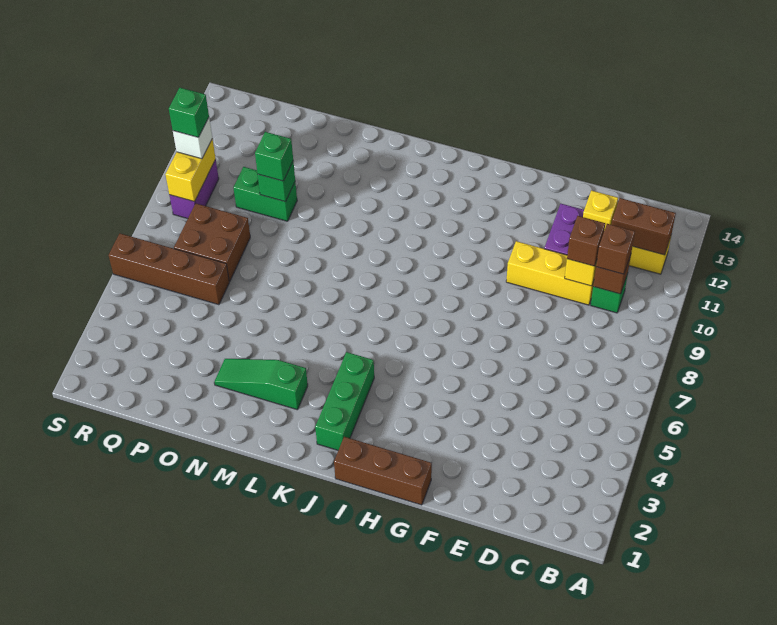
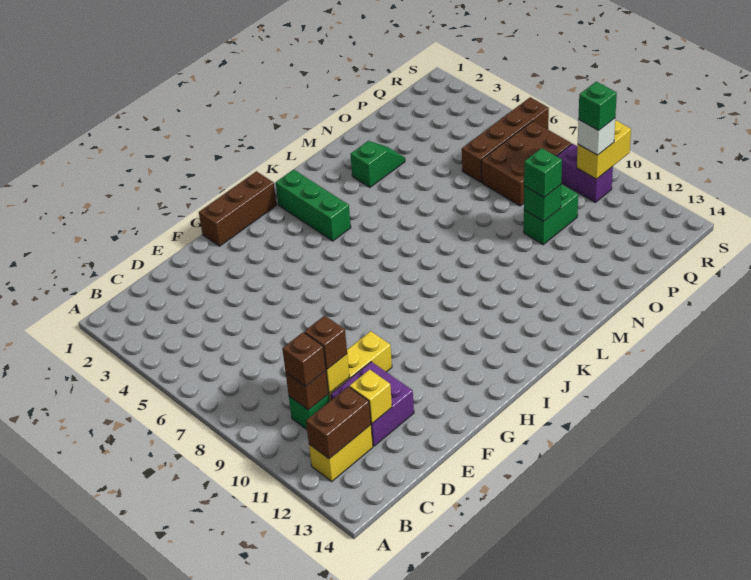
green slope L3:N3 level 1 top L -> green slope M3:N3 level 1 top M
brown brick P7:Q8 level 1 -> brown brick P7:R8 level 1
yellow brick R9:R10 level 2 -> yellow brick R10:S10 level 2

